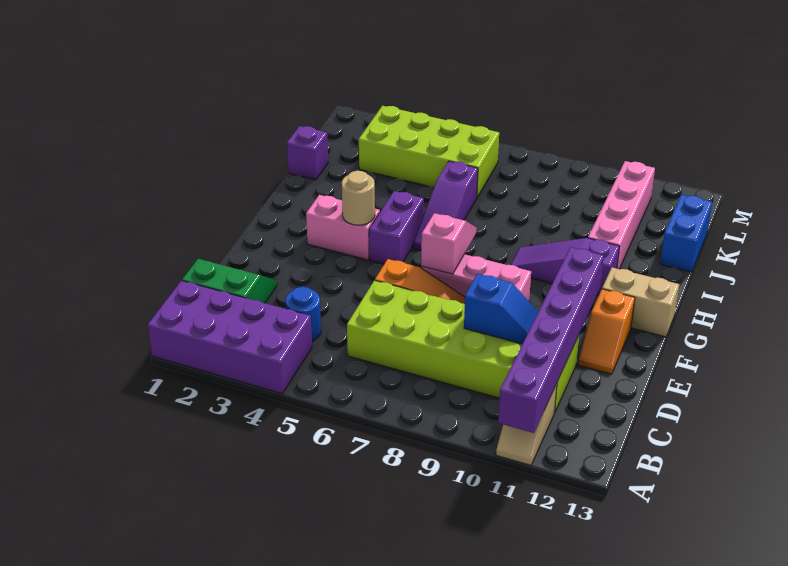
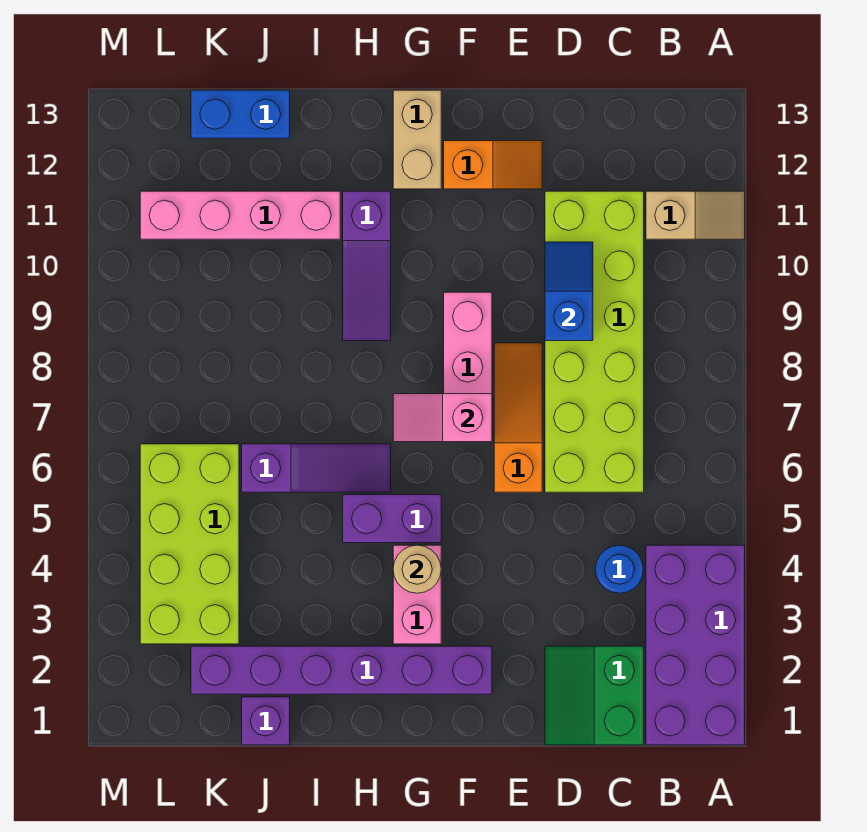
purple brick A11:F11 level 2 -> purple brick F2:K2 level 1

